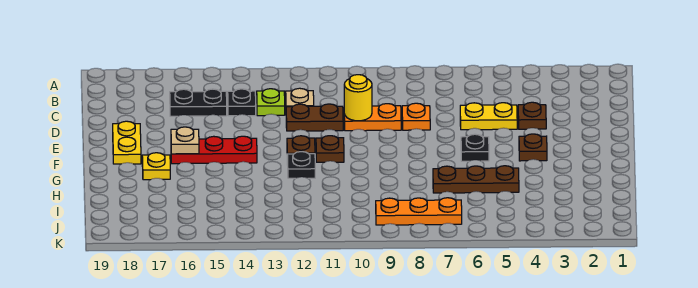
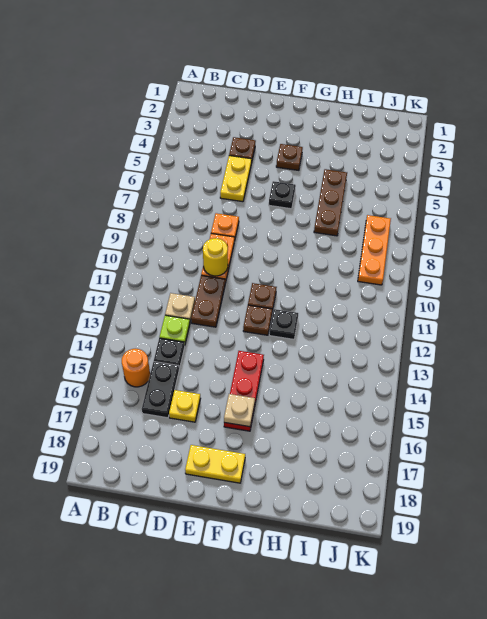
none -> orange round brick B15 level 1
yellow plate G17 level 1 -> yellow plate D16 level 1

